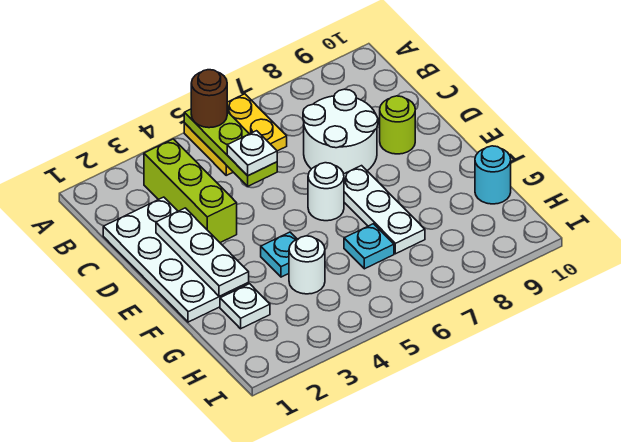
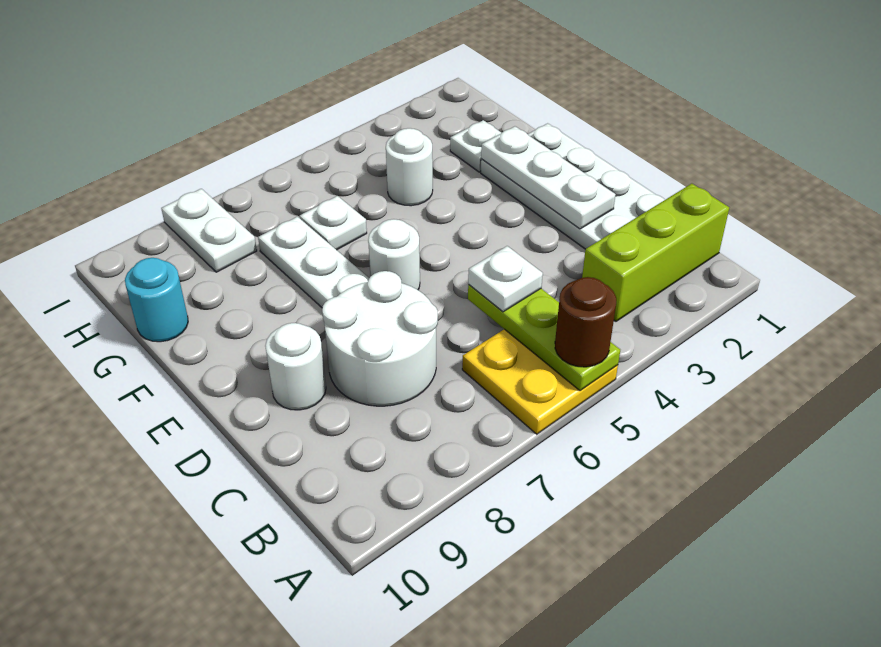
lime brick B3:D3 level 1 -> lime brick B1:B3 level 1
lime round brick D9 level 1 -> white round brick D9 level 1
cyan plate F4 level 1 -> none
cyan plate G6 level 1 -> white plate G6 level 1
none -> white plate H8:I8 level 1

